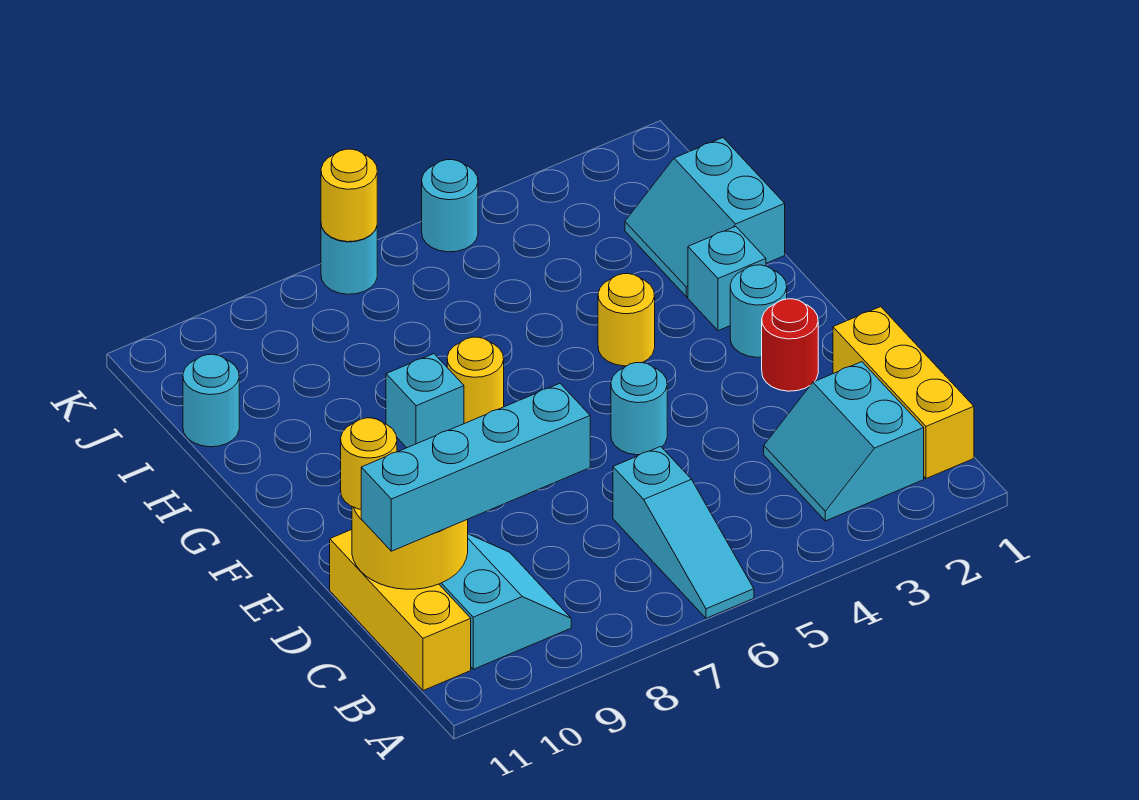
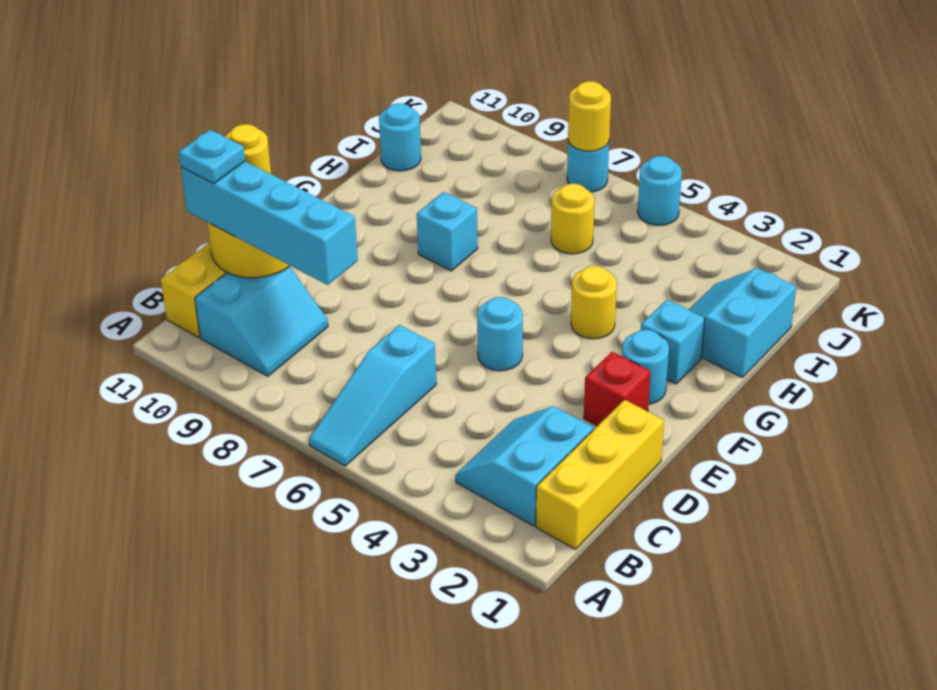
none -> cyan plate C11 level 4
red round brick E2 level 1 -> red brick E2 level 1
yellow round brick G7 level 1 -> yellow round brick I6 level 1

